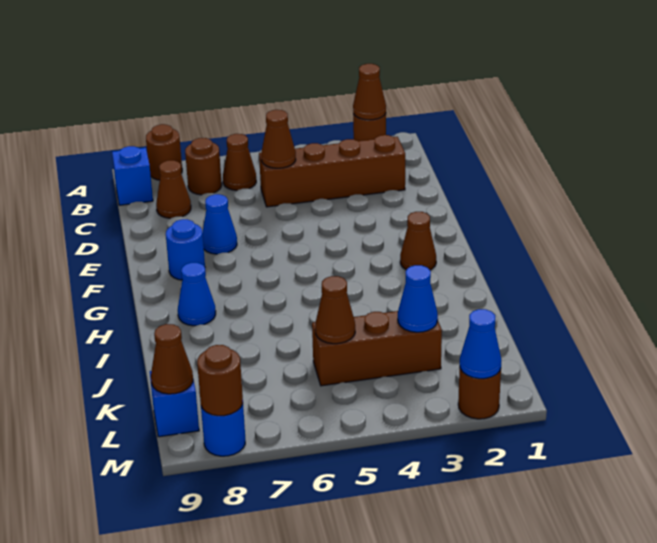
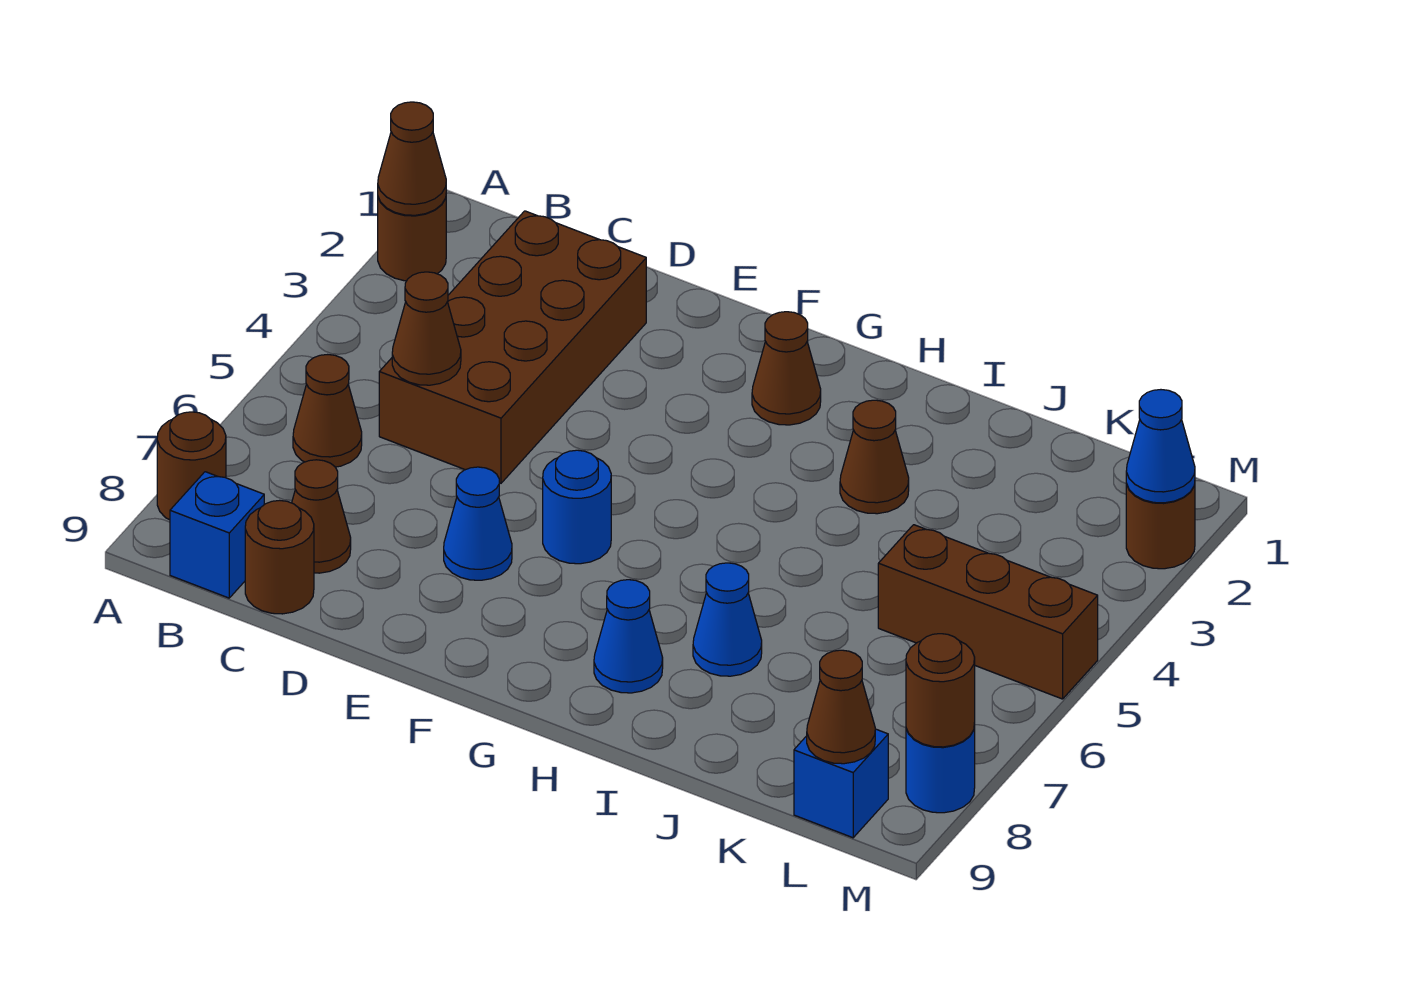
brown round brick B7 level 1 -> brown round brick C9 level 1
brown brick C2:C5 level 1 -> brown brick C2:D5 level 1
blue round brick F8 level 1 -> blue round brick F6 level 1
brown brick K3:K5 level 1 -> brown brick K5:M5 level 1
blue cone K3 level 2 -> blue cone I7 level 1
brown cone K5 level 2 -> brown cone I3 level 1

